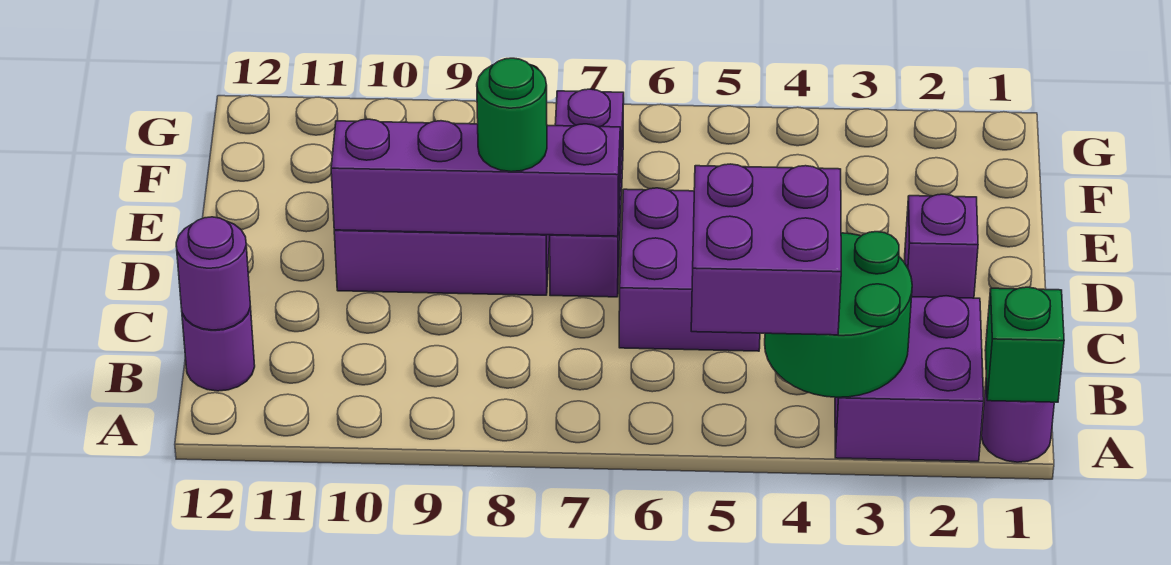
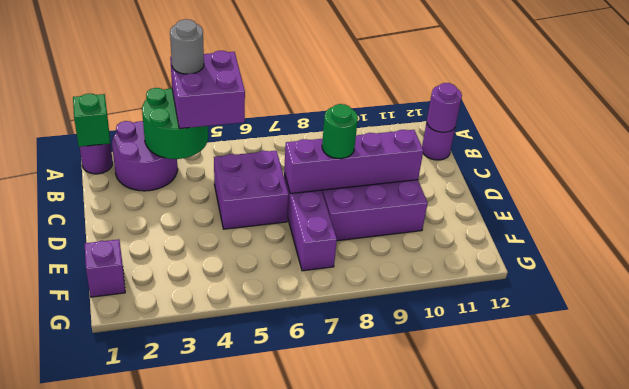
purple brick A2:B3 level 1 -> purple round brick A2:B3 level 1
none -> grey round brick A4 level 4
purple brick D2 level 1 -> purple brick F1 level 1

